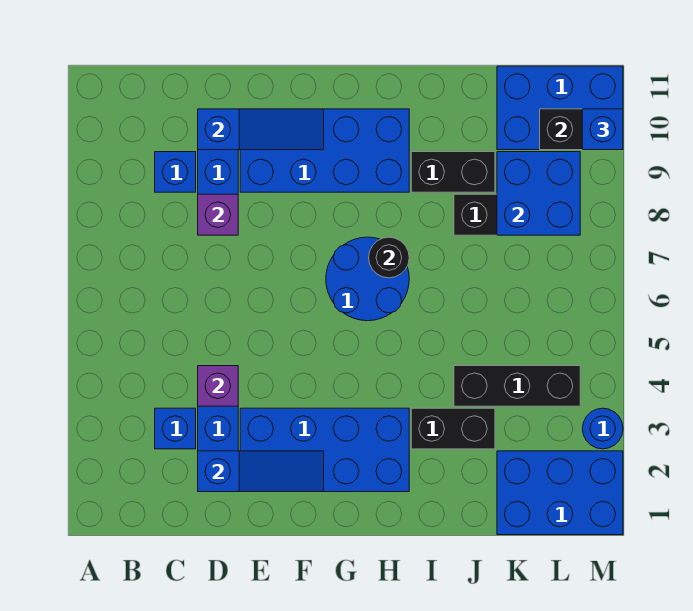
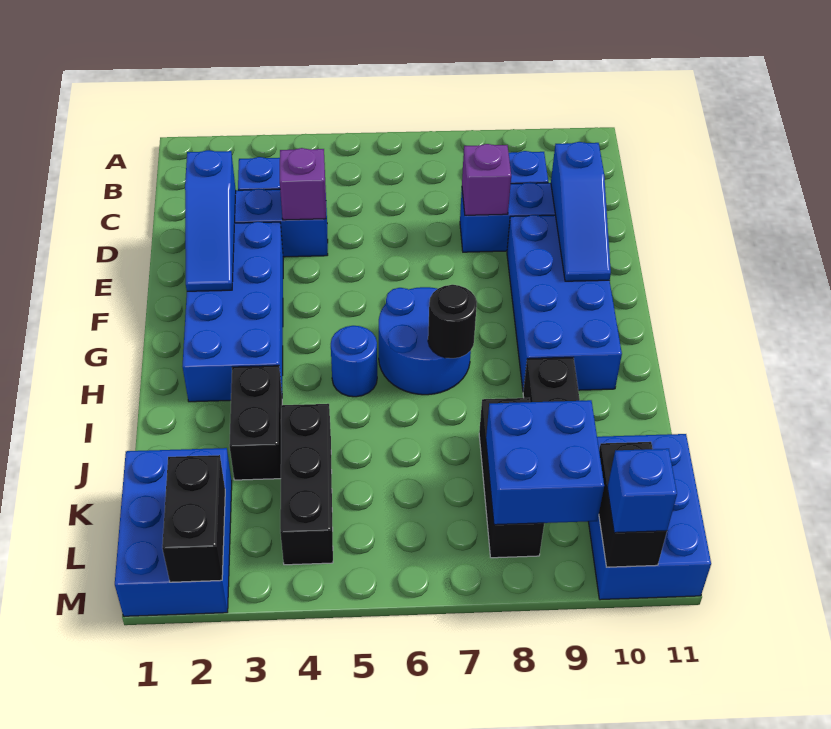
none -> black brick L2:M2 level 2
blue round brick M3 level 1 -> blue round brick H5 level 1

